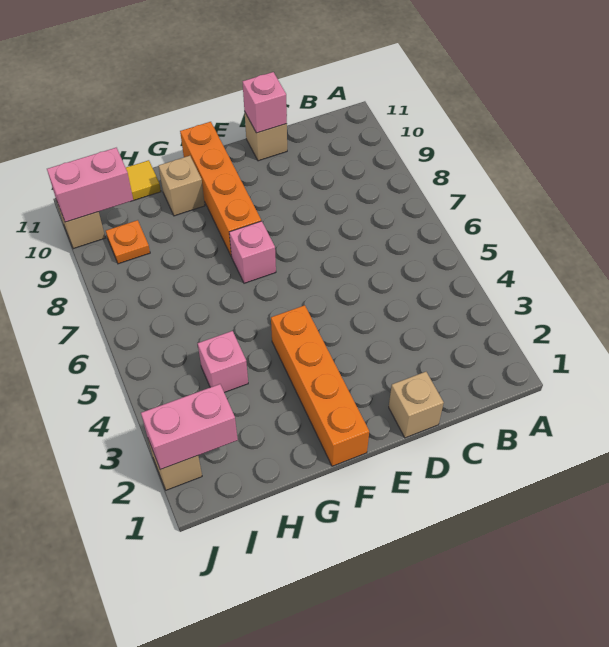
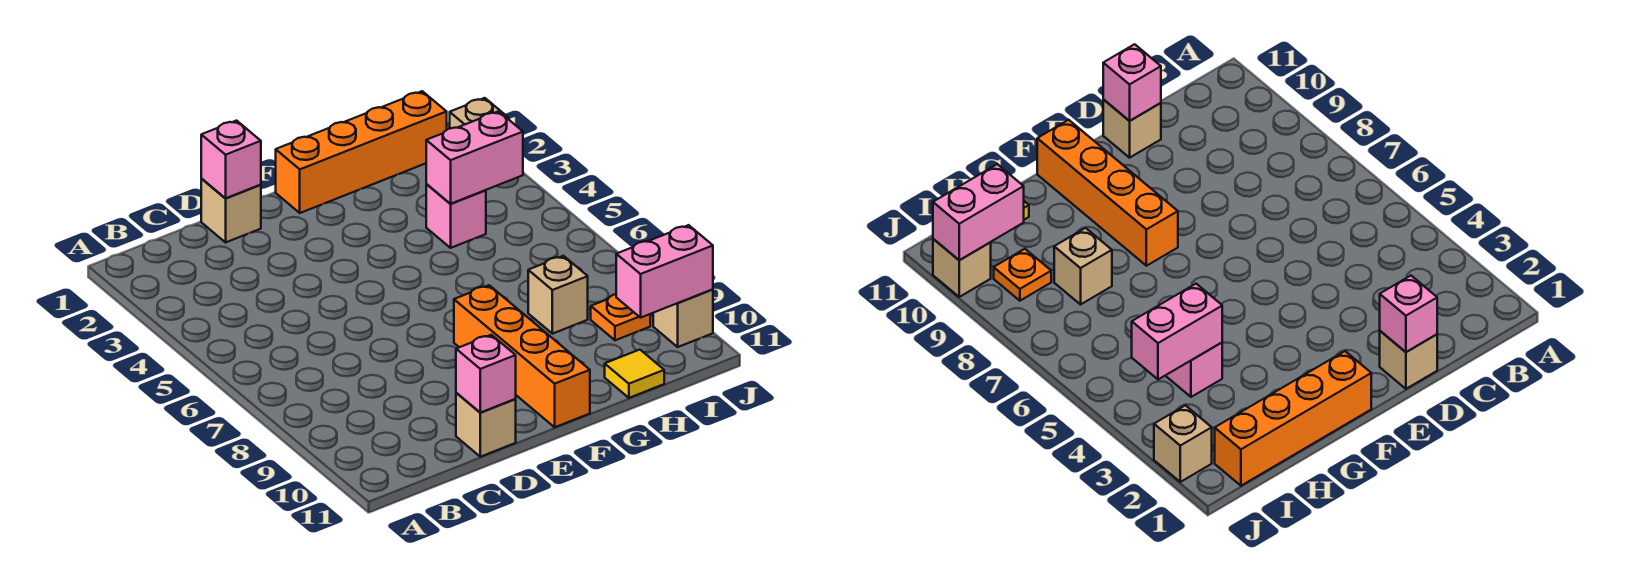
orange brick F1:F4 level 1 -> orange brick F1:I1 level 1
pink brick F7 level 1 -> pink brick D1 level 2
tan brick G10 level 1 -> tan brick H8 level 1
pink brick I2:J2 level 2 -> pink brick H4:I4 level 2

